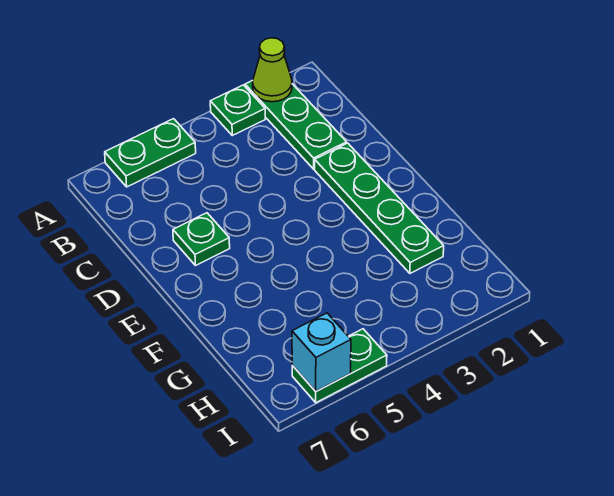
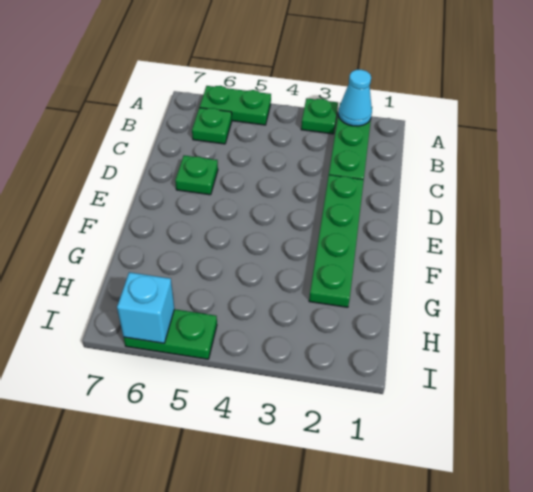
lime cone A2 level 2 -> cyan cone A2 level 2
none -> green plate B6 level 1

